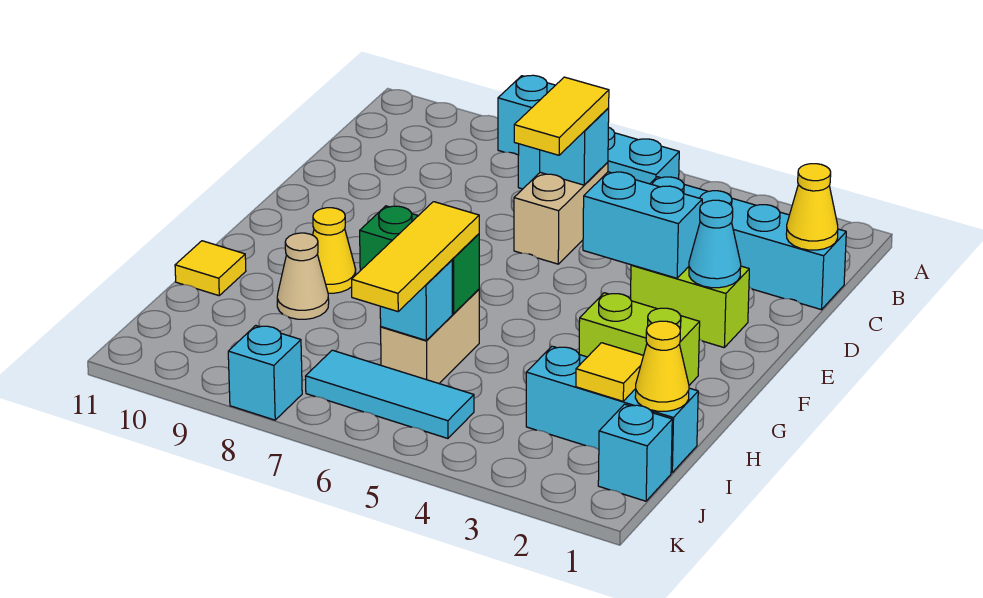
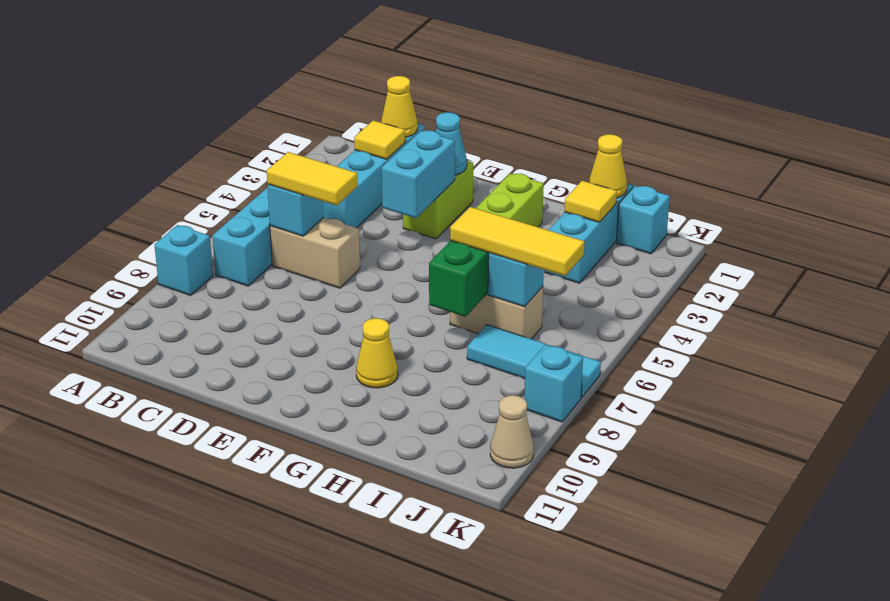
tan cone H9 level 1 -> tan cone K10 level 1
yellow tile H11 level 1 -> yellow tile C2 level 2
cyan tile J5:J7 level 1 -> cyan tile I7:K7 level 1

